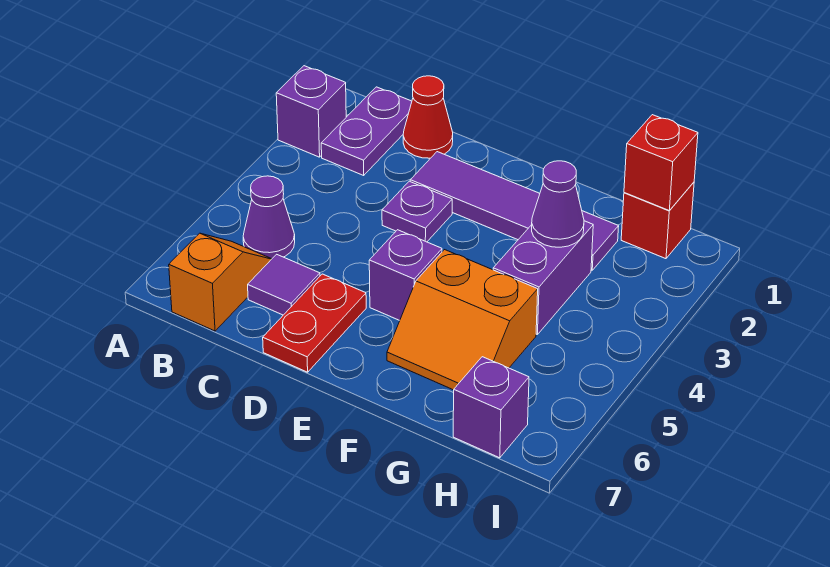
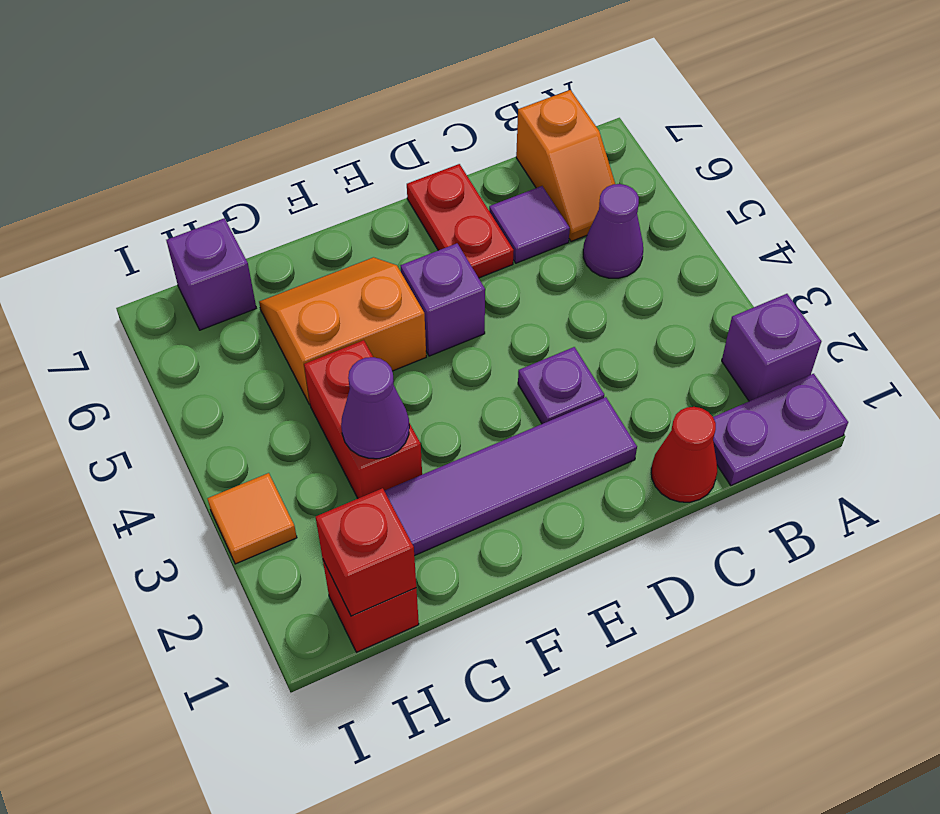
purple plate B1:B2 level 1 -> purple plate A1:B1 level 1
purple brick G3:G4 level 1 -> red brick G3:G4 level 1
none -> orange tile I3 level 1

